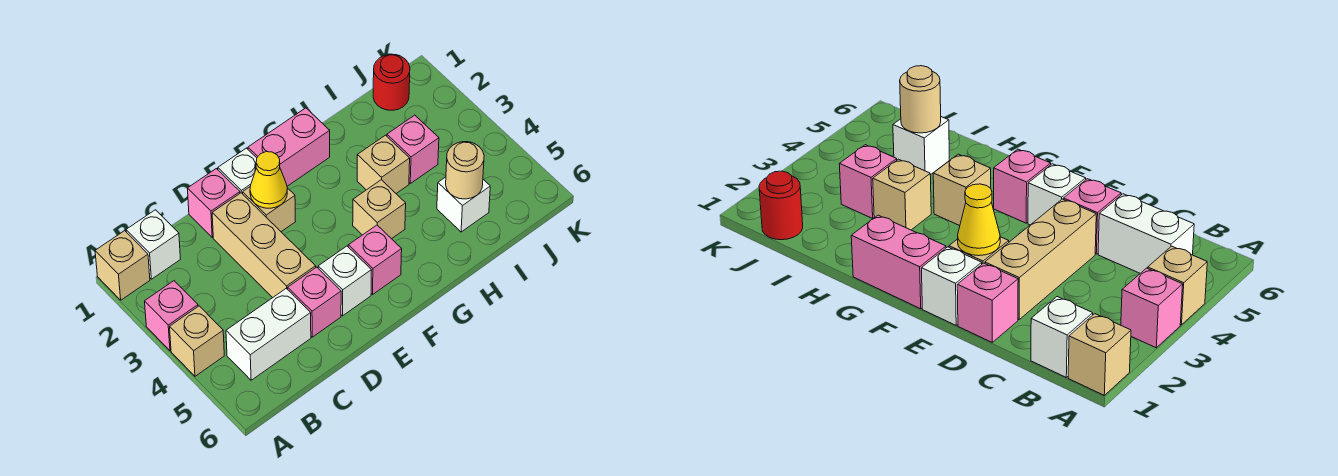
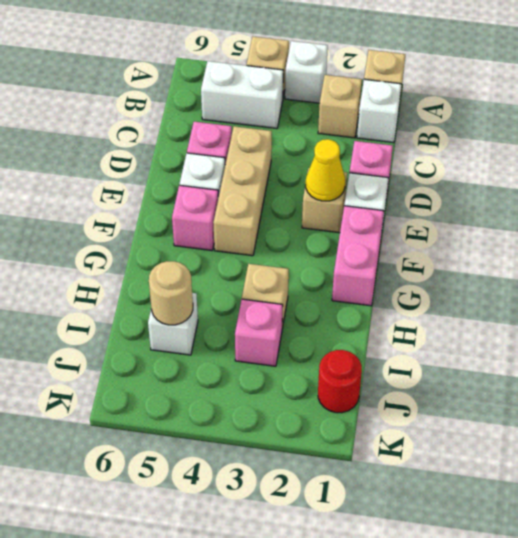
pink brick A3 level 1 -> white brick A3 level 1
white brick B5:C5 level 1 -> white brick B4:B5 level 1
tan brick D2:D4 level 1 -> tan brick D4:F4 level 1
tan brick G4 level 1 -> tan brick B2 level 1

